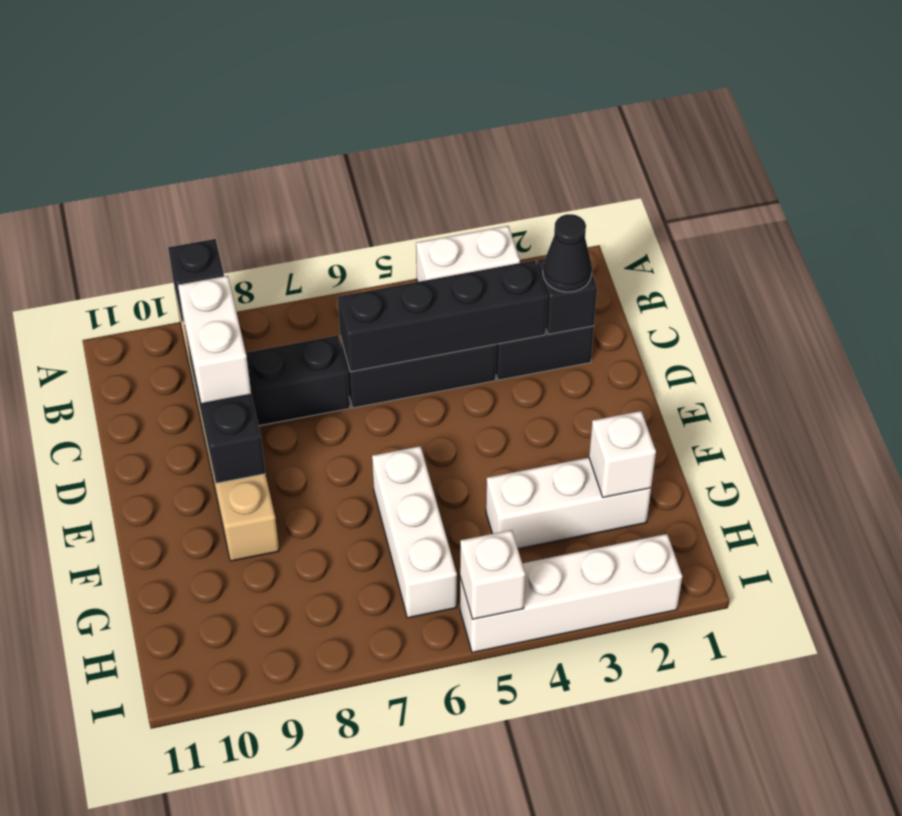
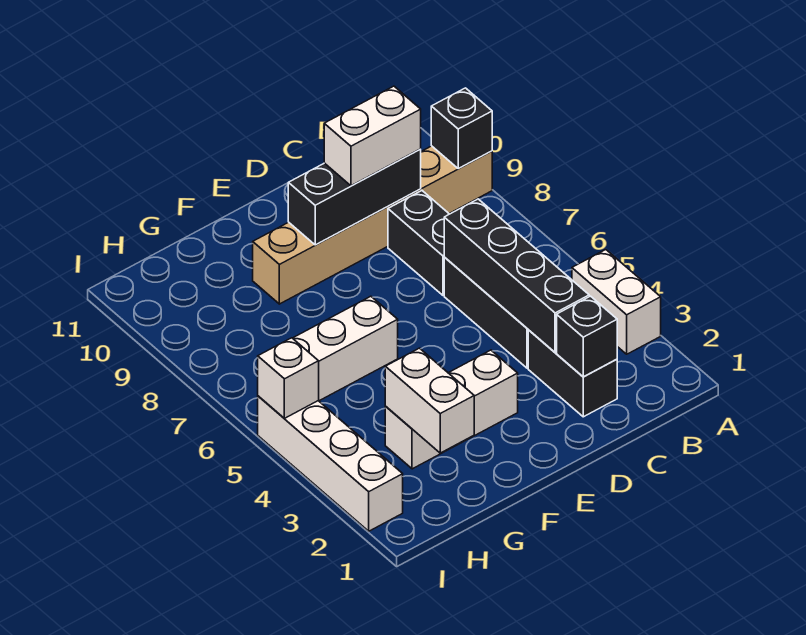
black cone C2 level 3 -> none
white brick G2:G4 level 1 -> white brick E3:G3 level 1
white brick G2 level 2 -> white brick G2:G3 level 2

